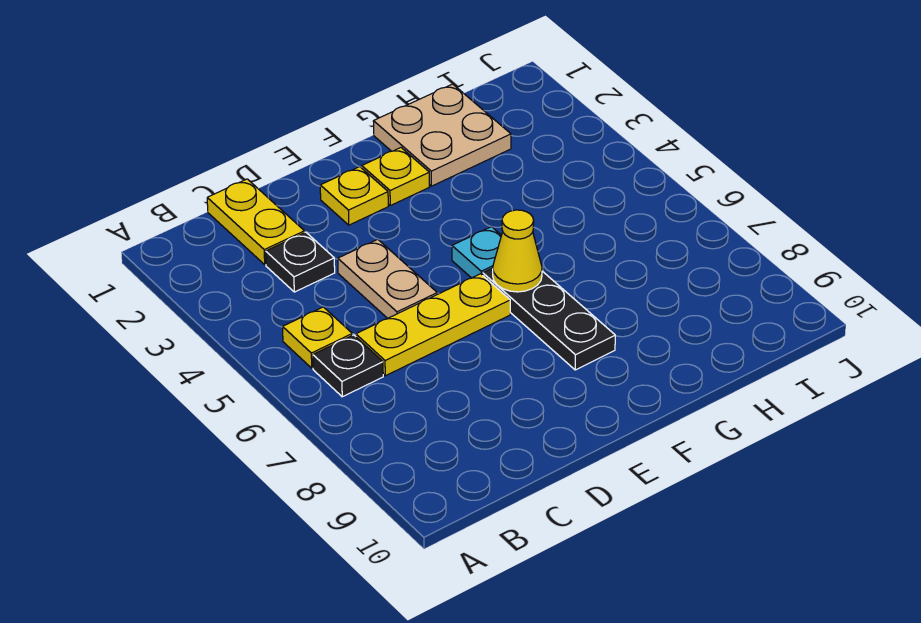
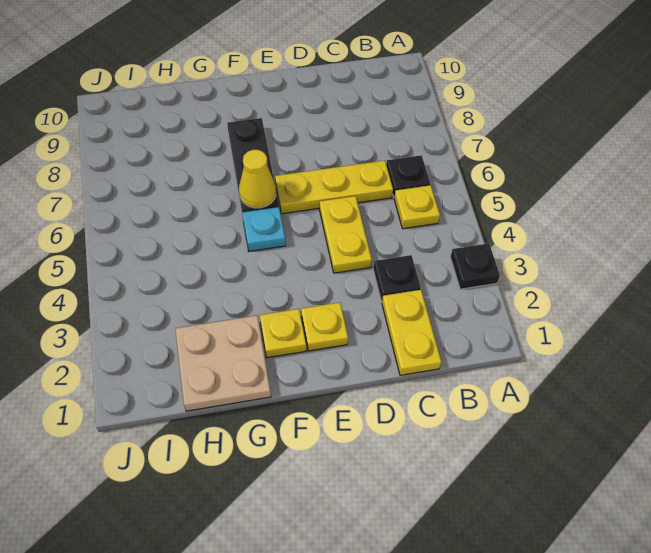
none -> black plate A3 level 1
tan plate D4:D5 level 1 -> yellow plate D4:D5 level 1

